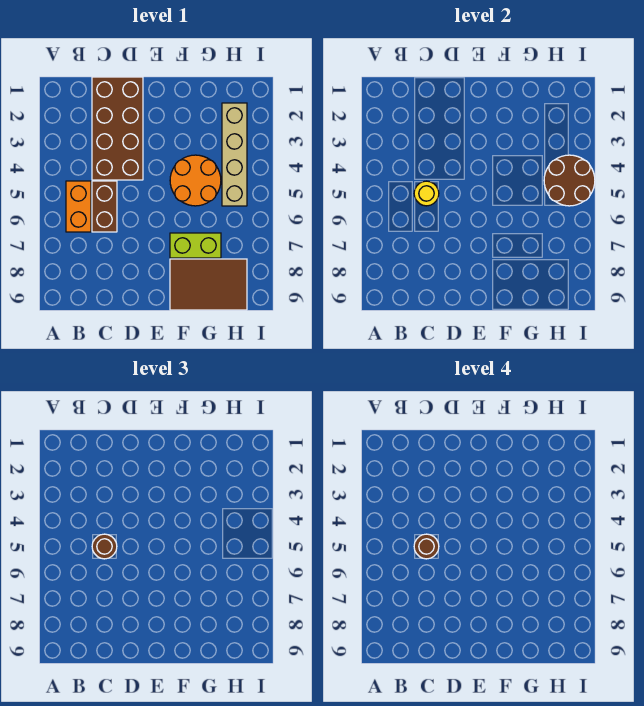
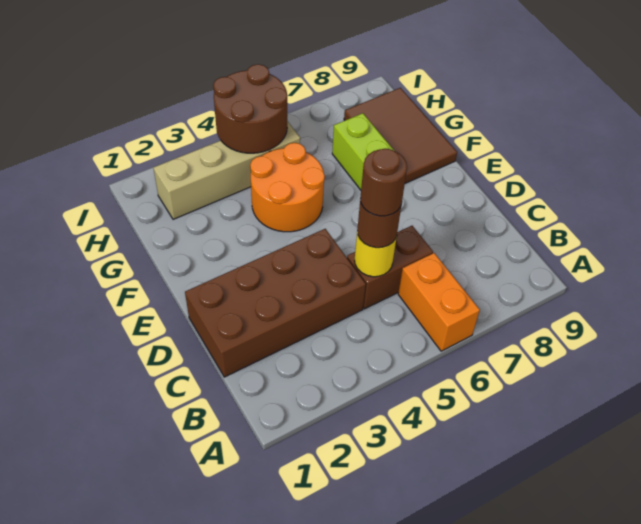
orange brick B5:B6 level 1 -> orange brick A6:B6 level 1

